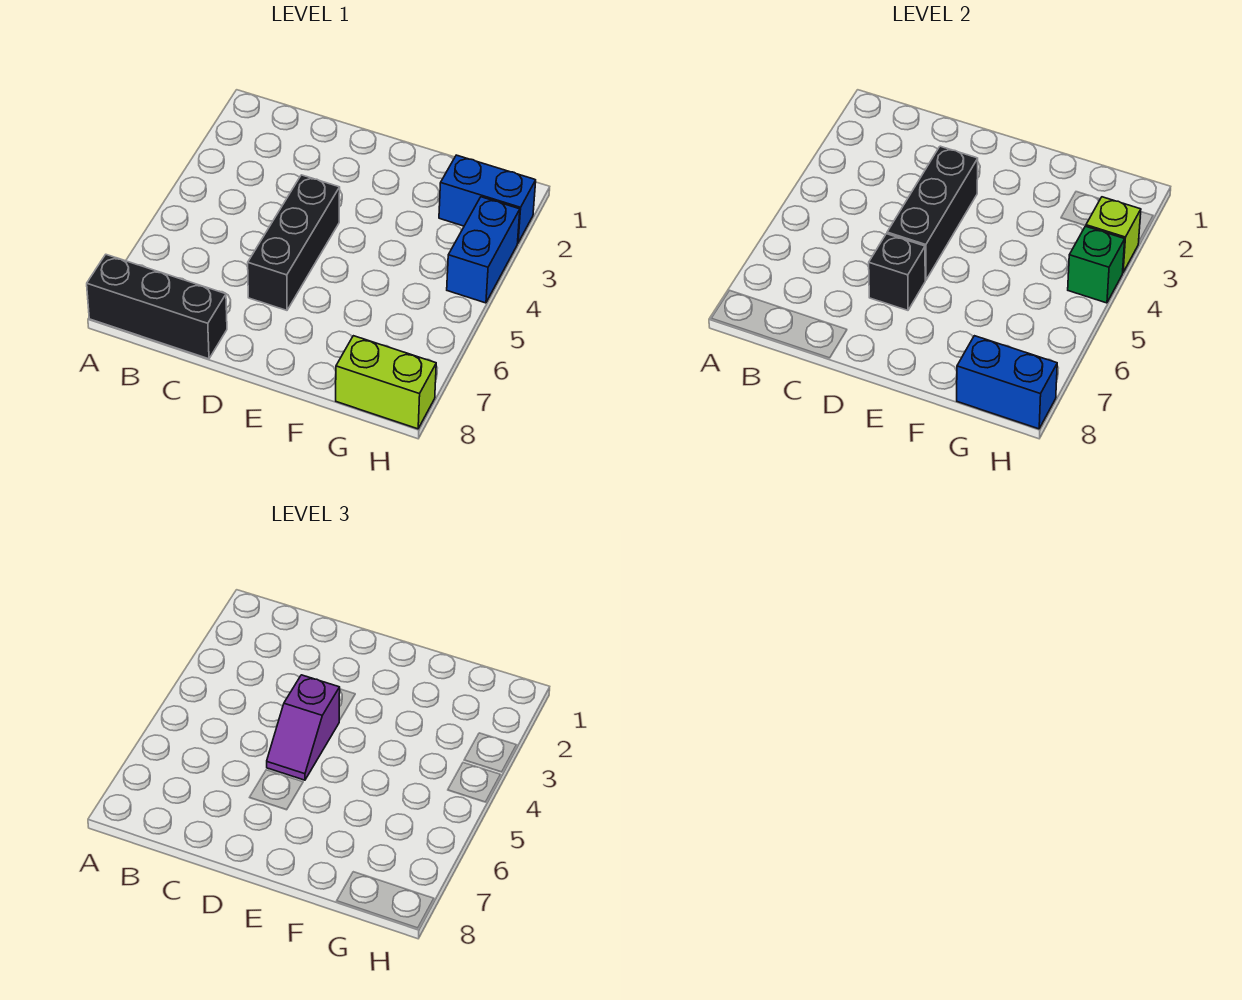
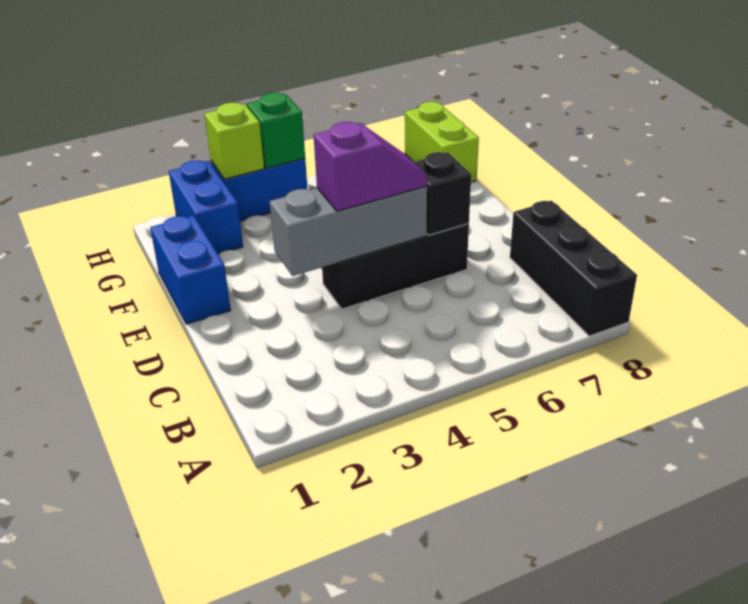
black brick D3:D5 level 2 -> grey brick D3:D5 level 2
blue brick G8:H8 level 2 -> blue brick E1:F1 level 1

